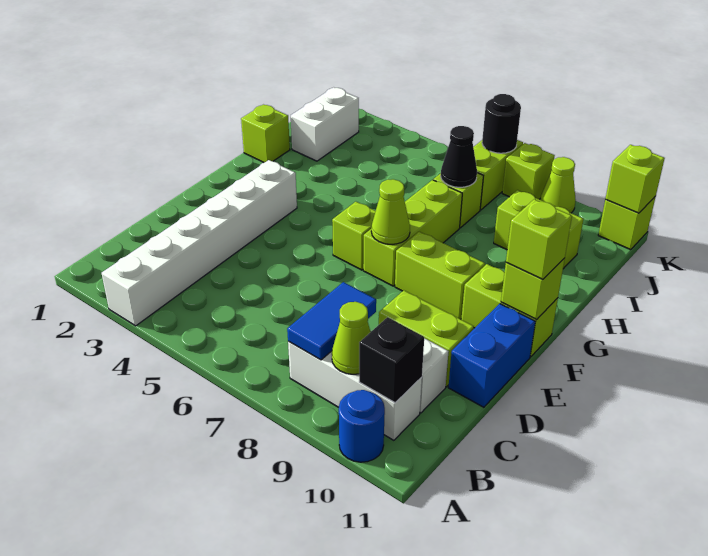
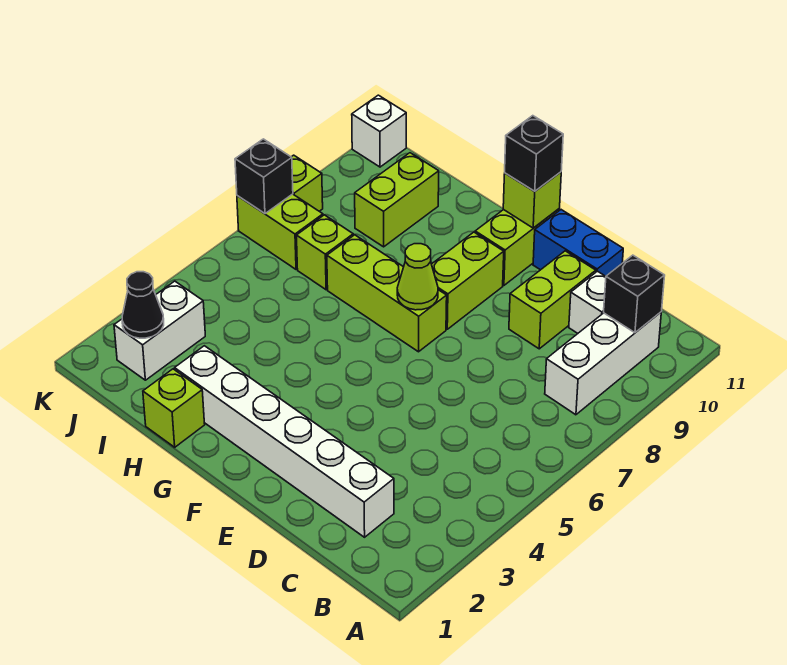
white brick A3:F3 level 1 -> white brick C2:H2 level 1
blue round brick A10 level 1 -> none
blue tile B8:C8 level 2 -> none
lime cone B9 level 2 -> none
lime brick F6 level 1 -> none
lime brick F11 level 3 -> black brick F11 level 3
white brick I2:J2 level 1 -> white brick J2:J3 level 1
black cone I7 level 2 -> black cone J2 level 2
black round brick K7 level 2 -> black brick K7 level 2
lime cone K9 level 1 -> none
lime brick K11 level 1 -> white brick K11 level 1
lime brick K11 level 2 -> none

